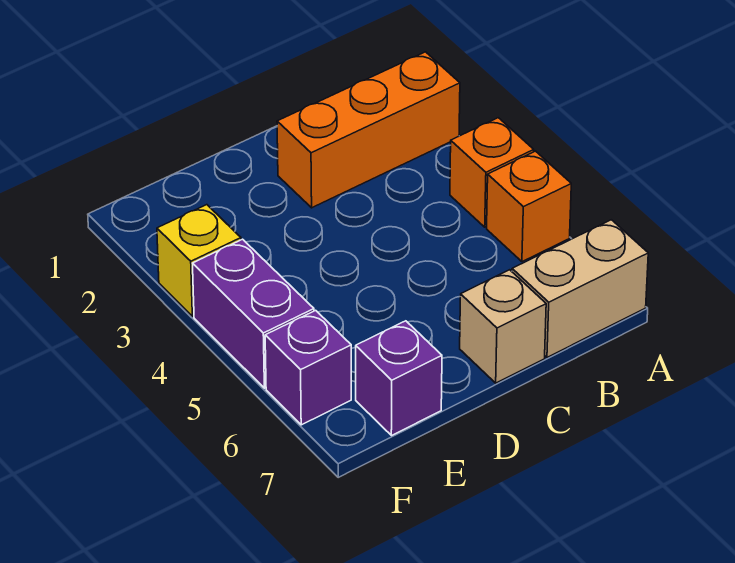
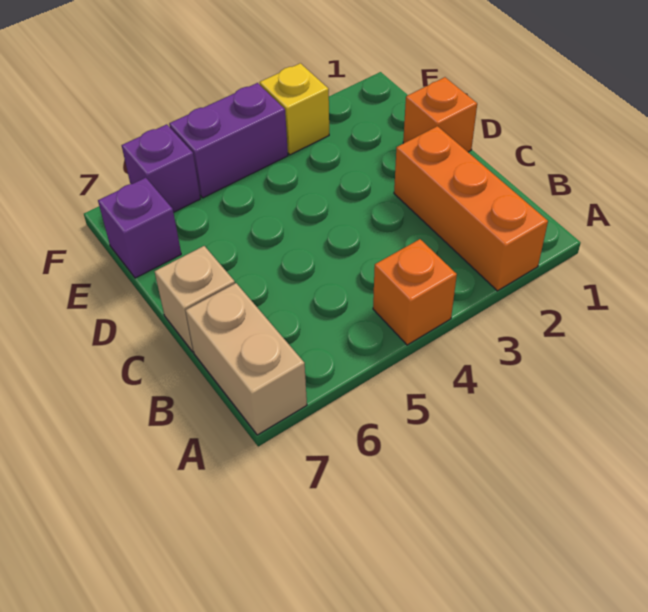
orange brick A5 level 1 -> orange brick D1 level 1

